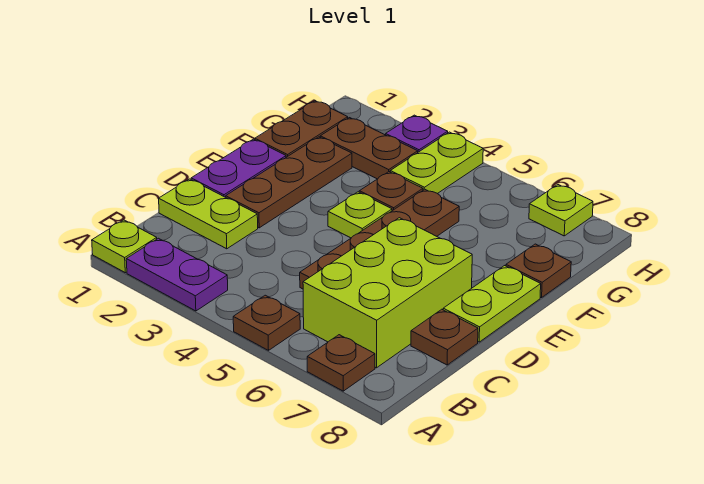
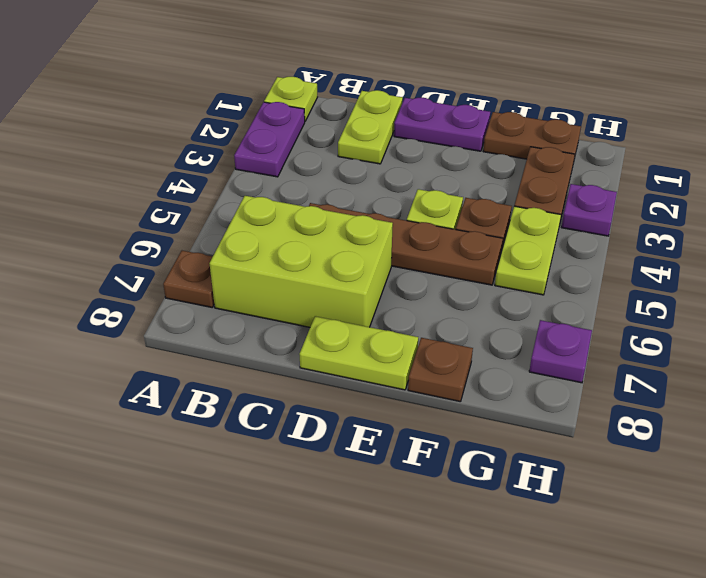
brown plate A5 level 1 -> none
brown plate C8 level 1 -> none
brown plate D2:F2 level 1 -> none
lime plate G4:H4 level 1 -> lime plate G4:G5 level 1
lime plate H7 level 1 -> purple plate H7 level 1

